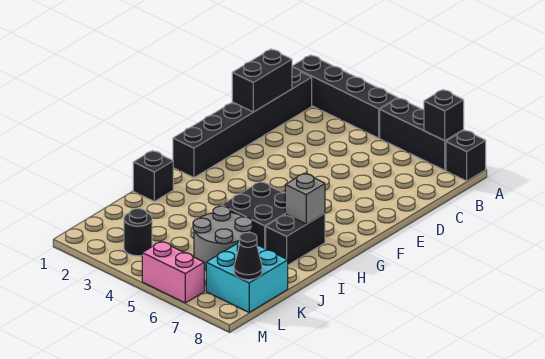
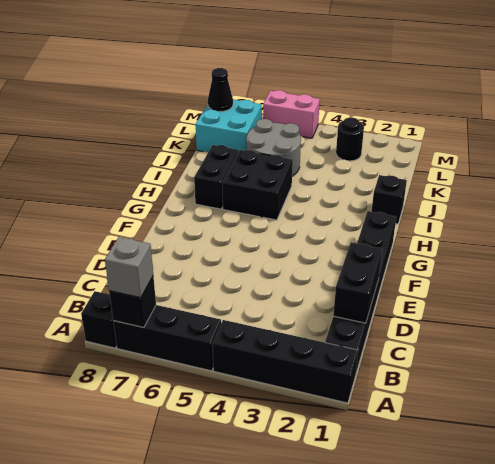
grey brick H7 level 2 -> grey brick A7 level 3

